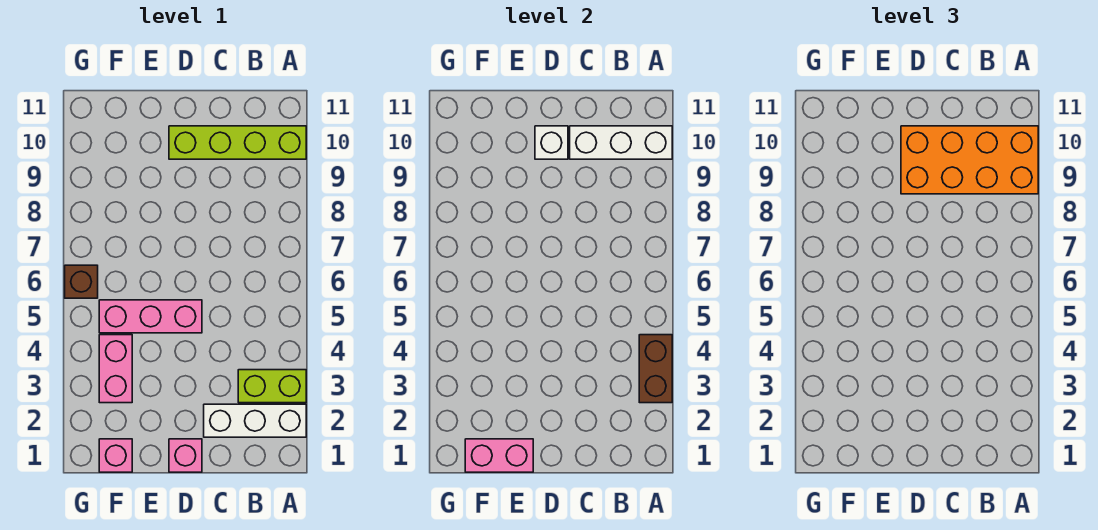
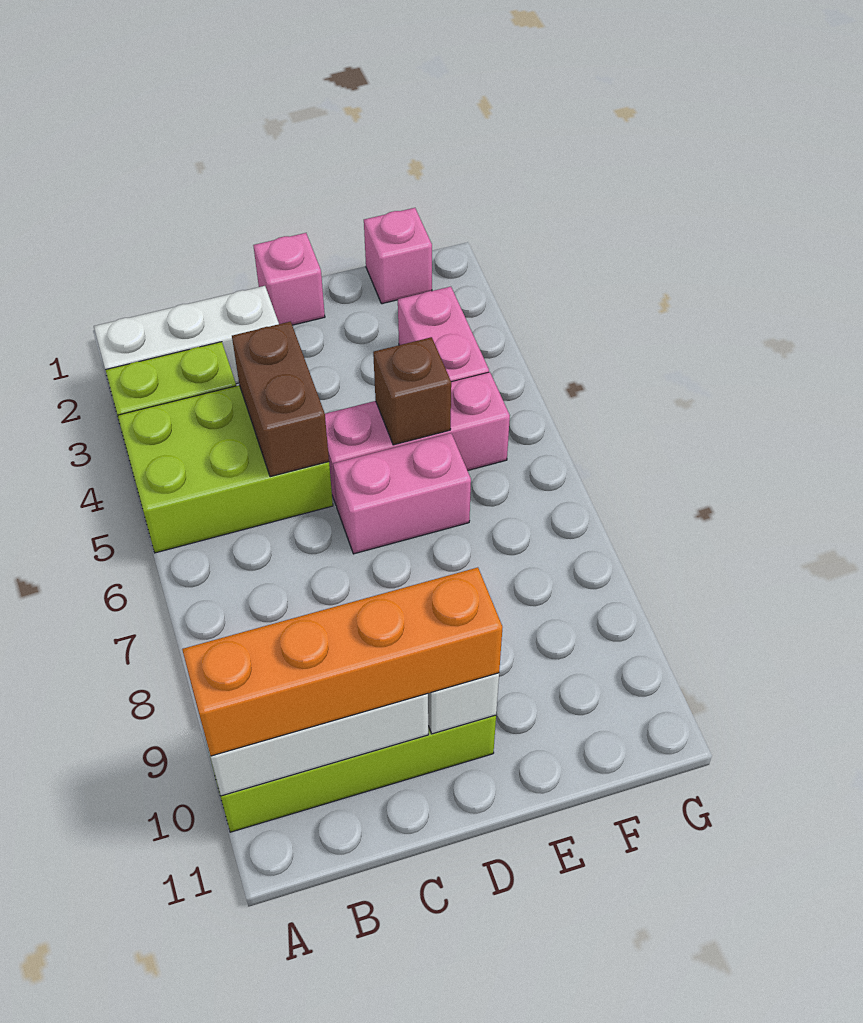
brown brick A3:A4 level 2 -> brown brick C4:C5 level 2
none -> lime brick A4:C5 level 1
orange brick A9:D10 level 3 -> orange brick A10:D10 level 3
pink brick E1:F1 level 2 -> pink brick D6:E6 level 1
brown brick G6 level 1 -> brown brick E5 level 2

